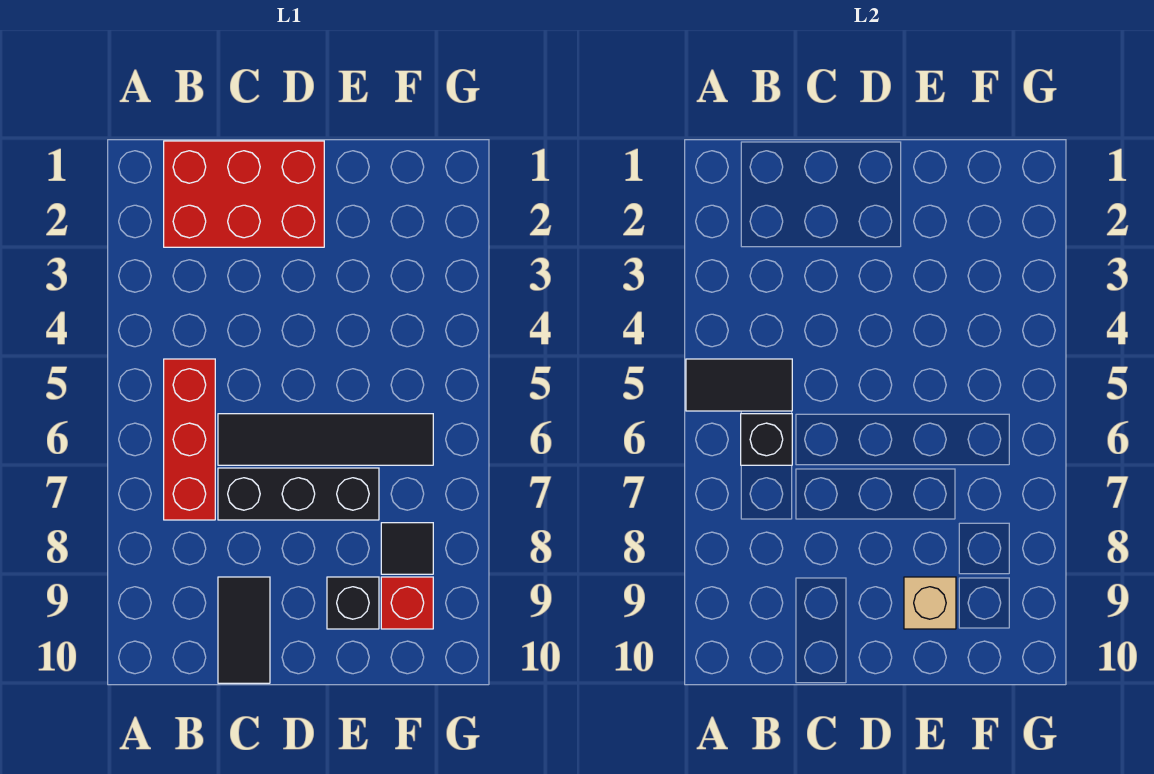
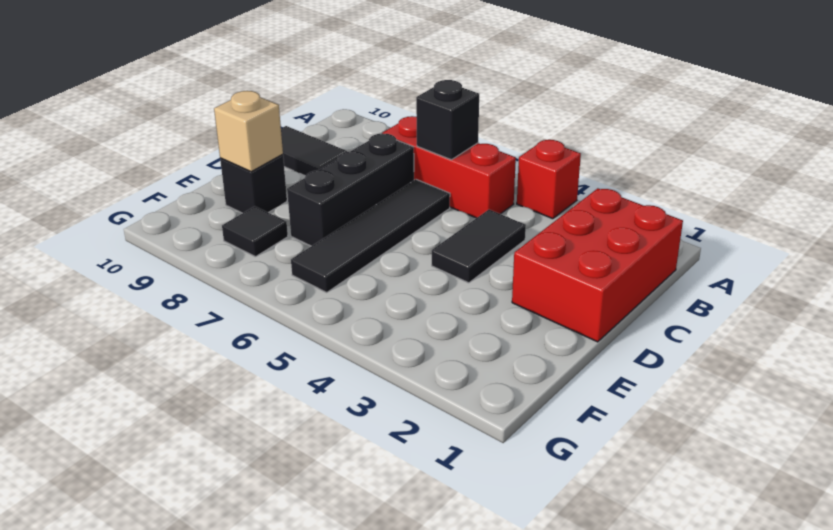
black tile A5:B5 level 2 -> black tile C4:D4 level 1
red brick F9 level 1 -> red brick A4 level 1

